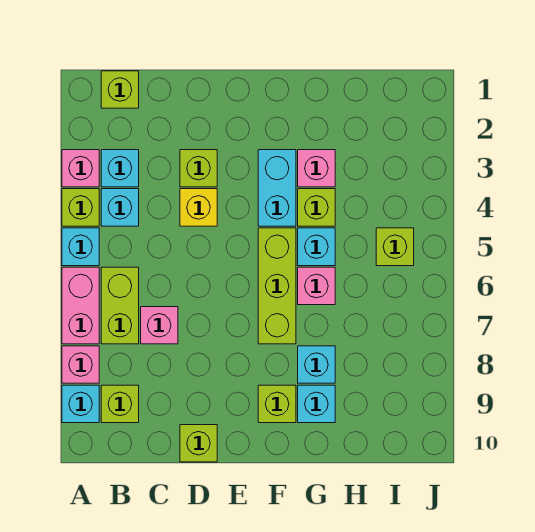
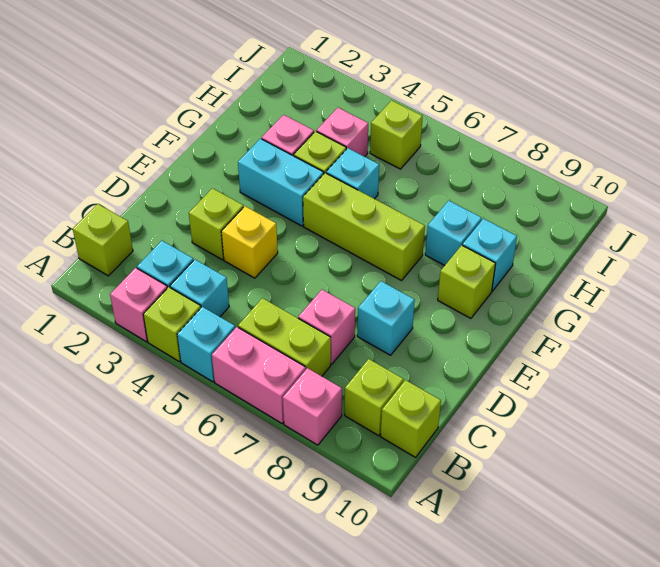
cyan brick A9 level 1 -> cyan brick D8 level 1
lime brick D10 level 1 -> lime brick B10 level 1
pink brick G6 level 1 -> pink brick H4 level 1

